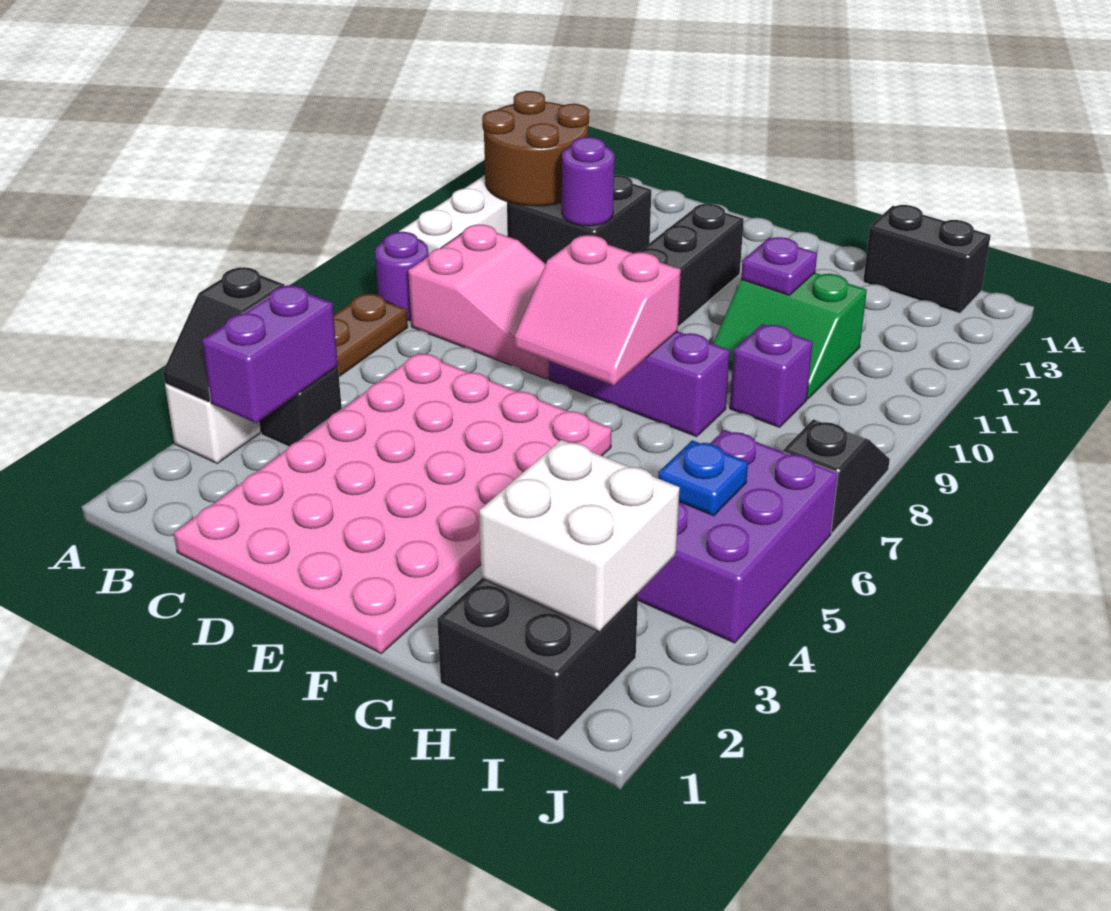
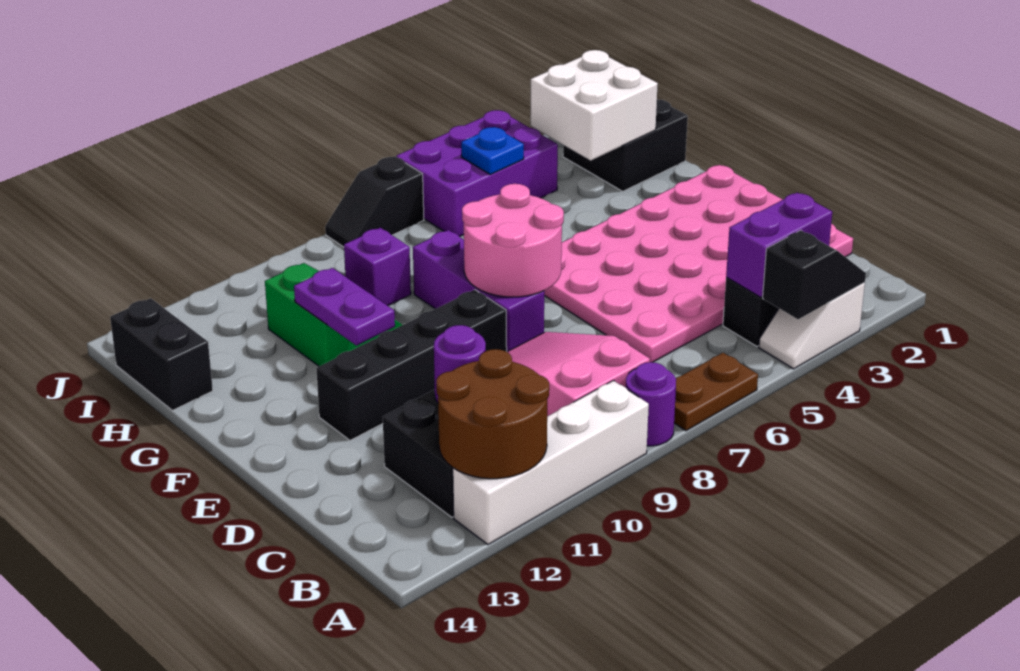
pink slope E7:F8 level 2 top 8 -> pink round brick E7:F8 level 2
purple plate G11 level 2 -> purple plate F11:G11 level 2

